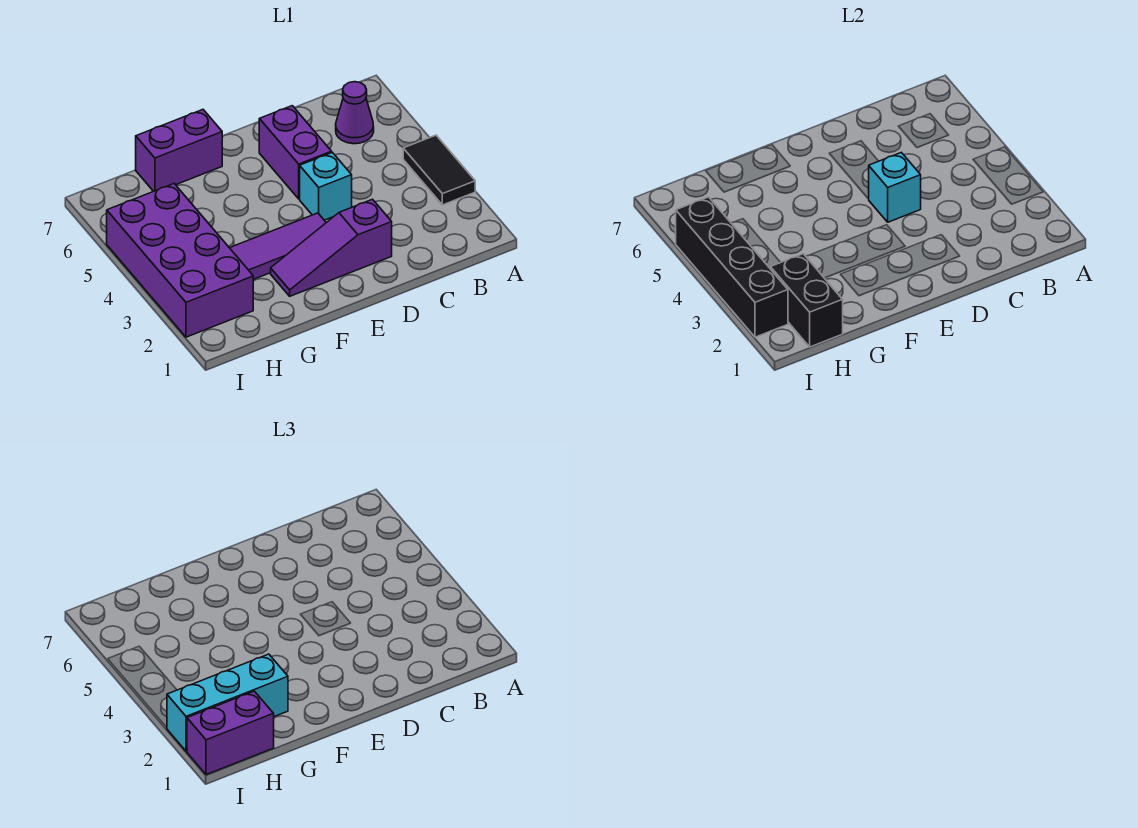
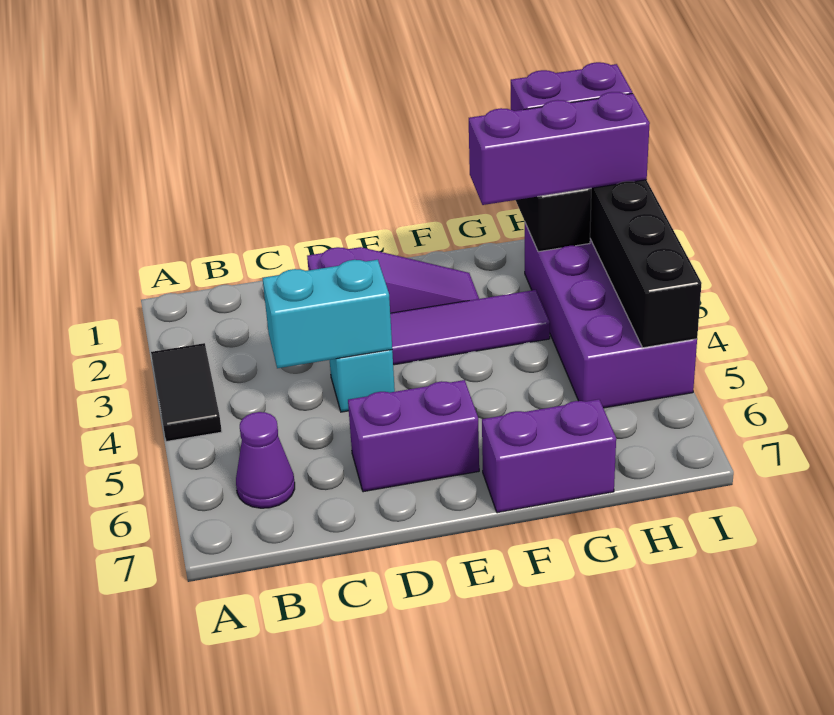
cyan brick D4 level 2 -> cyan brick C4:D4 level 2
purple brick D5:D6 level 1 -> purple brick D6:E6 level 1
cyan brick G2:I2 level 3 -> purple brick G2:I2 level 3

